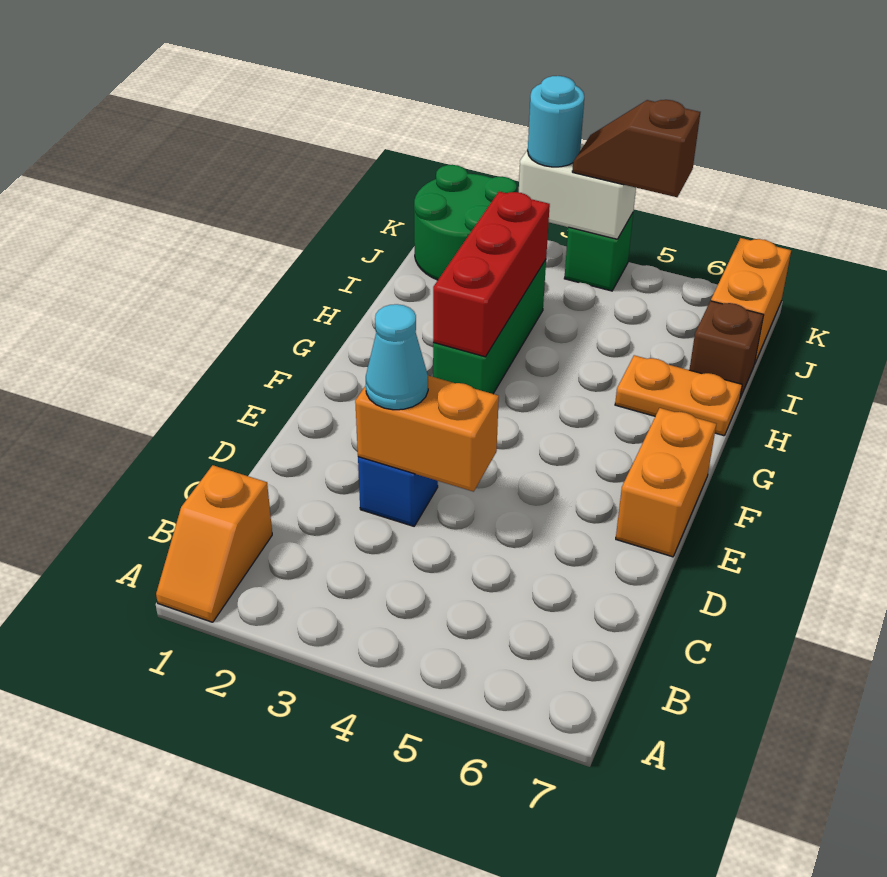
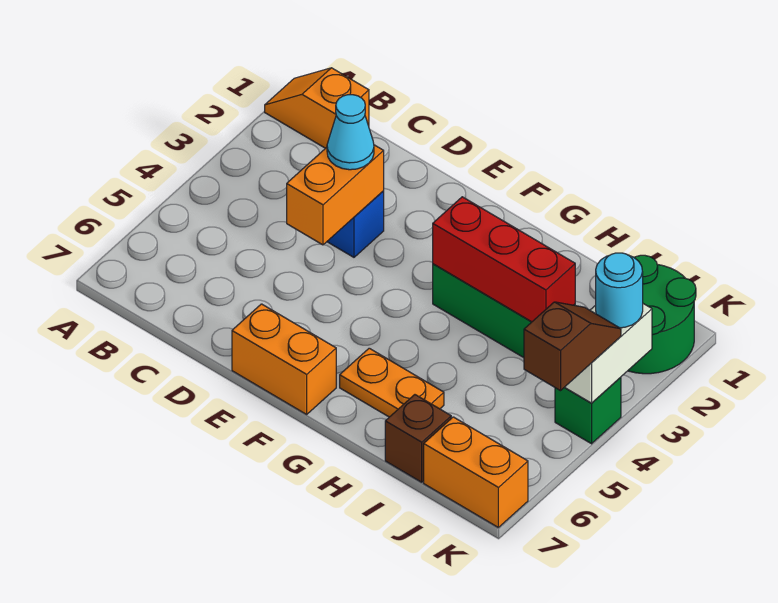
orange plate H6:H7 level 1 -> orange plate G6:H6 level 1

